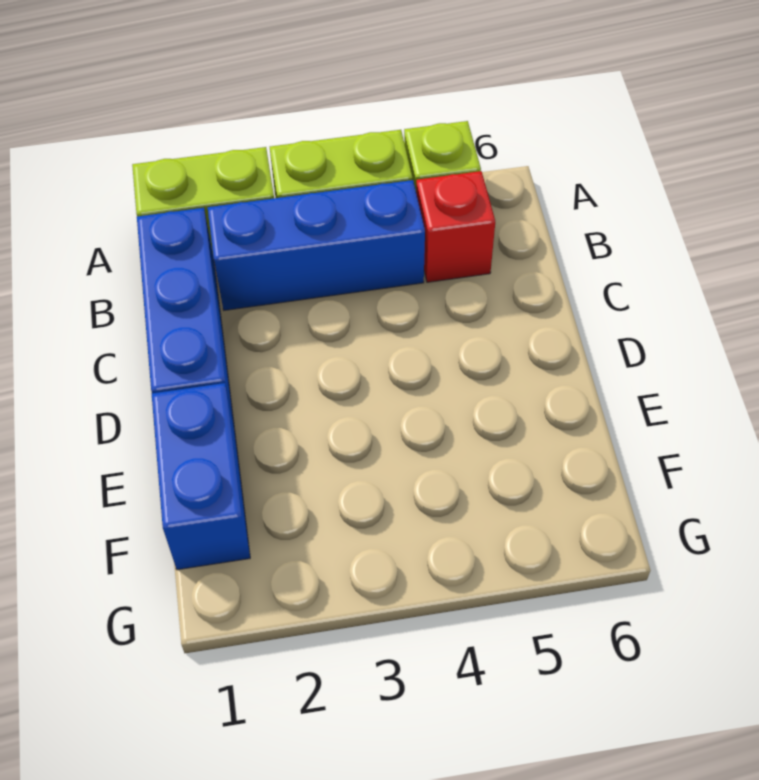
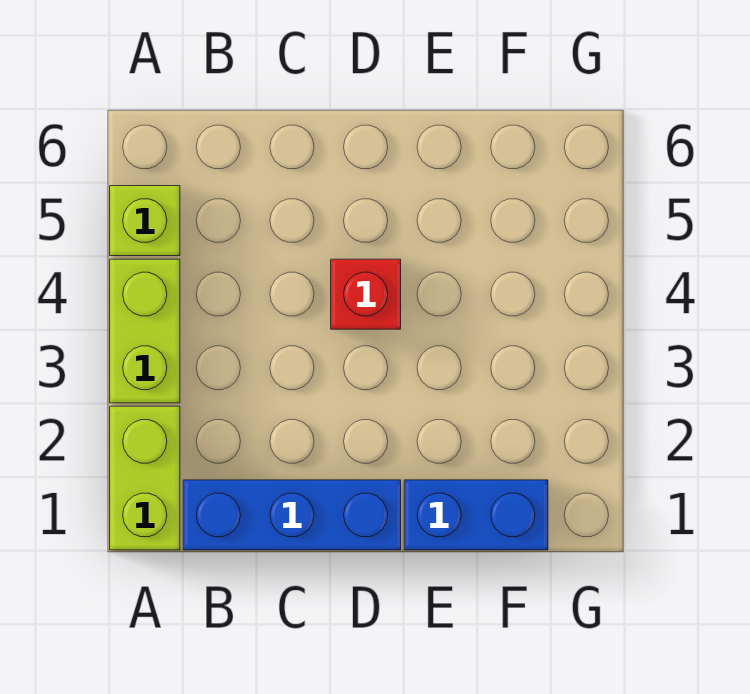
blue brick B2:B4 level 1 -> none
red brick B5 level 1 -> red brick D4 level 1

